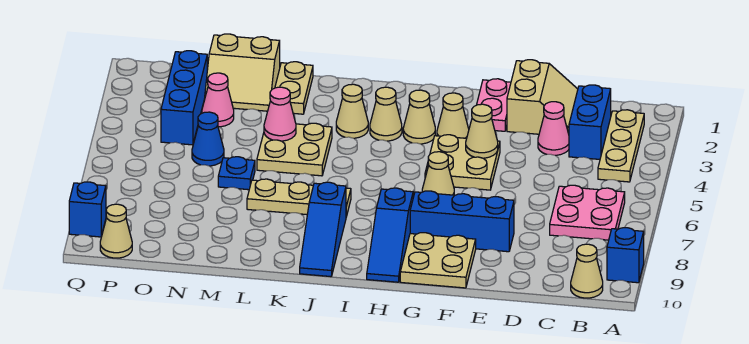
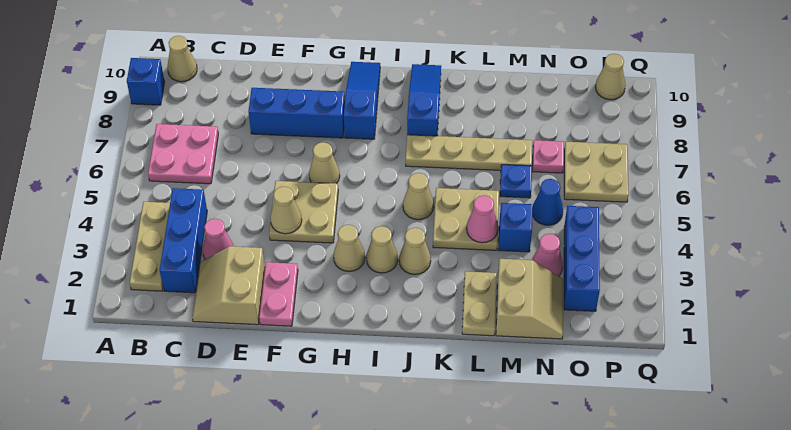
blue brick C2:C3 level 1 -> blue brick C2:C4 level 1
tan plate F9:G10 level 1 -> tan plate O6:P7 level 1
tan cone G3 level 1 -> tan cone J5 level 1
tan plate J7:L7 level 1 -> tan plate J7:M7 level 1
tan slope M1:N2 level 1 top 1 -> tan slope M1:N2 level 1 top M
none -> pink plate N7 level 1
blue brick Q9 level 1 -> blue brick M4 level 1

